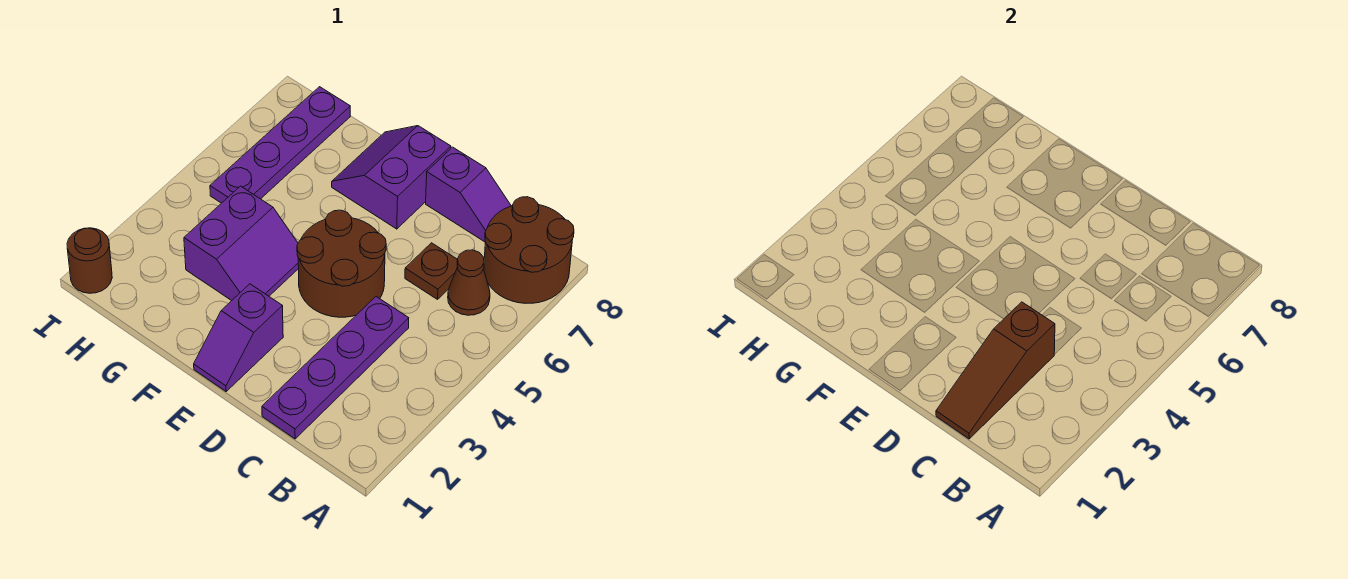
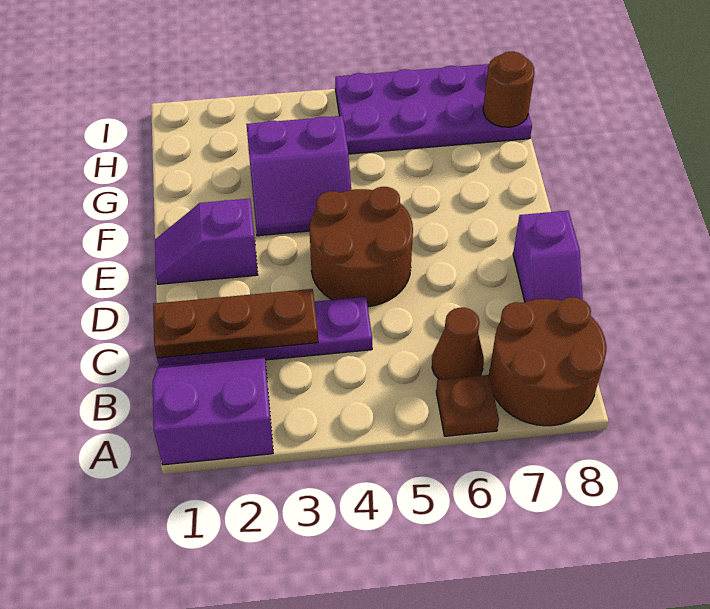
brown slope C1:C3 level 2 top 3 -> brown plate C1:C3 level 2
brown plate C6 level 1 -> brown plate A6 level 1
purple slope E7:F8 level 1 top E -> purple slope A1:B2 level 1 top A
purple plate H5:H8 level 1 -> purple plate H5:I8 level 1
brown round brick I1 level 1 -> brown round brick H8 level 2

